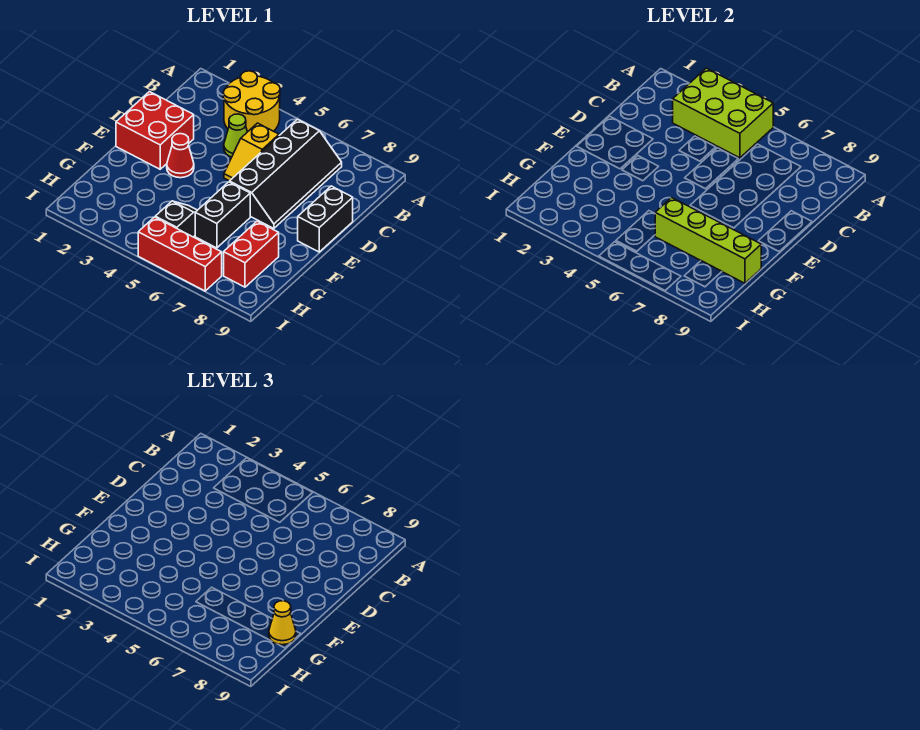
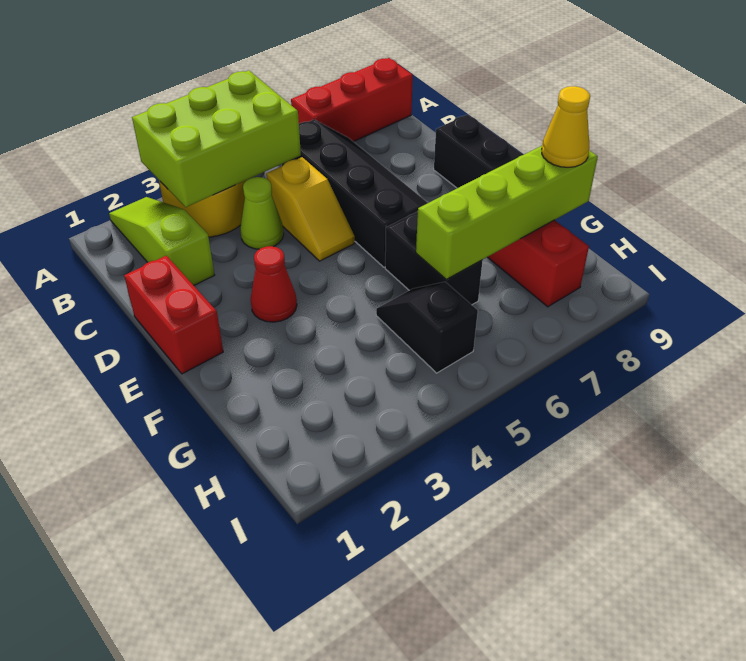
none -> lime slope A2:C2 level 1 top C
red brick D1:E2 level 1 -> red brick D1:E1 level 1
red brick I5:I7 level 1 -> red brick A7:A9 level 1

